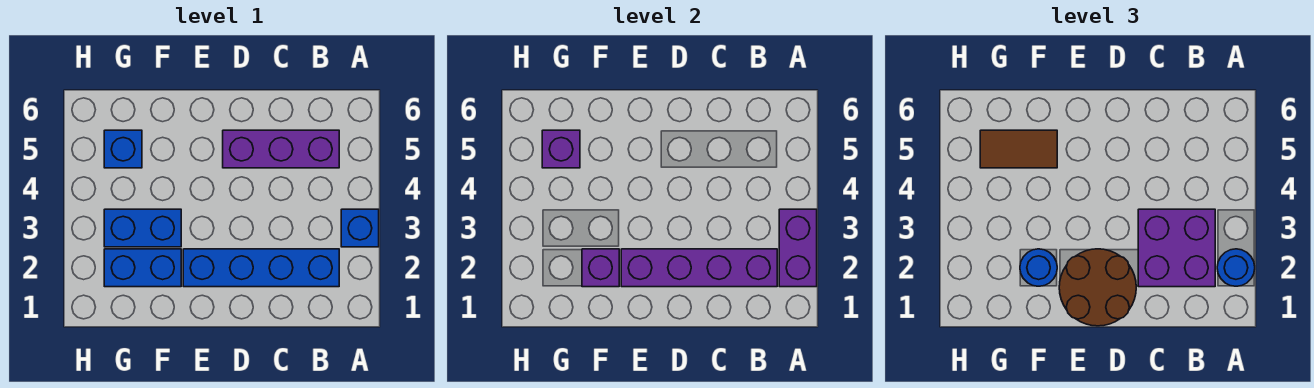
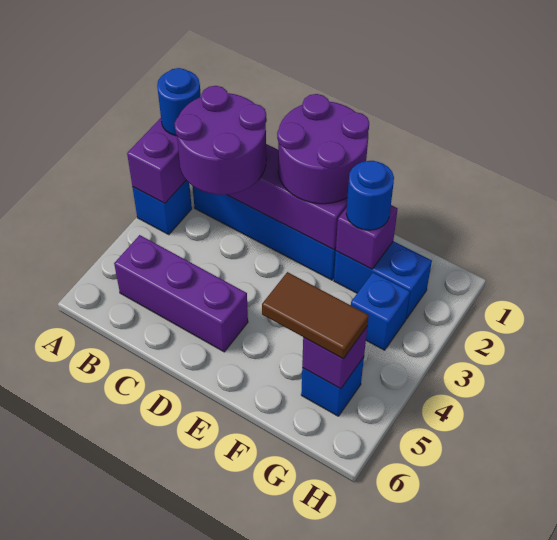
purple brick B2:C3 level 3 -> purple round brick B2:C3 level 3
brown round brick D1:E2 level 3 -> purple round brick D1:E2 level 3
blue brick F3:G3 level 1 -> blue brick G3 level 1

